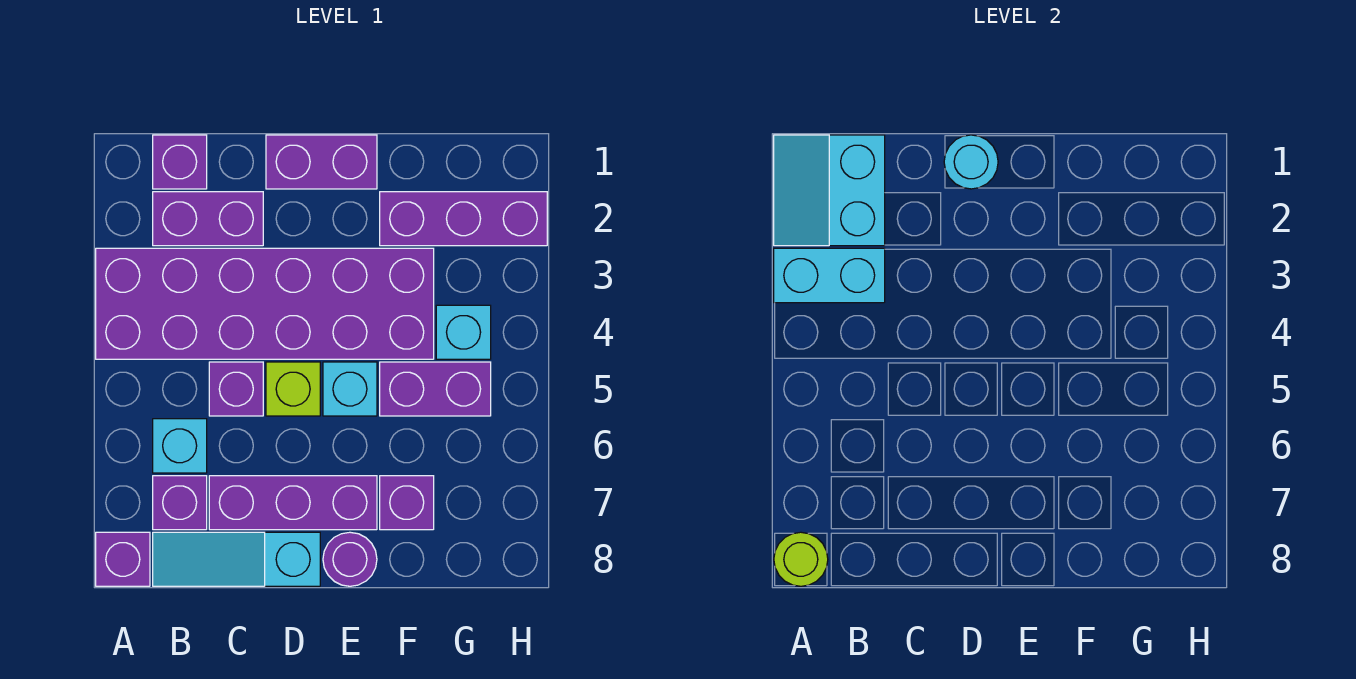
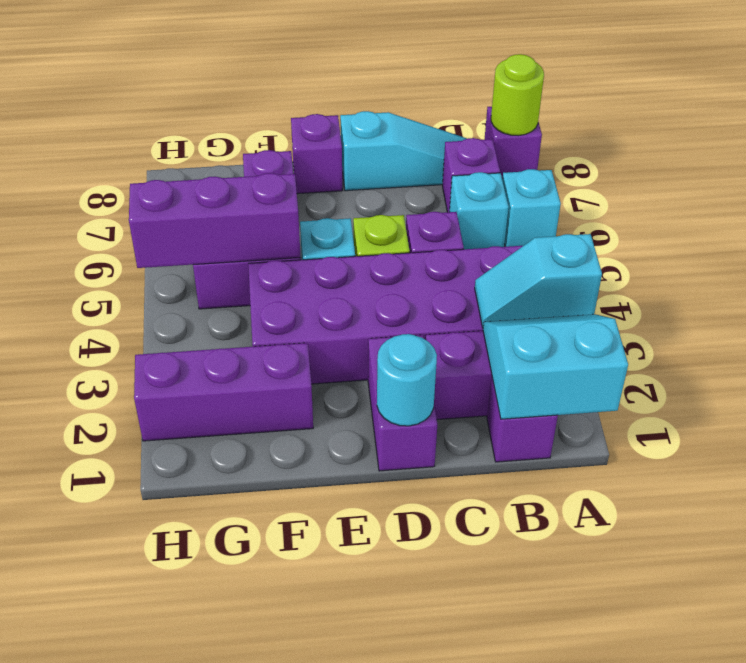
cyan slope A1:B2 level 2 top B -> cyan slope A1:B2 level 2 top 1
cyan brick A3:B3 level 2 -> cyan slope A3:B3 level 2 top A
purple brick C7:E7 level 1 -> purple brick F5:H5 level 2
purple brick D1:E1 level 1 -> purple brick D1:D2 level 1
purple round brick E8 level 1 -> purple brick E8 level 1
cyan brick G4 level 1 -> cyan brick A6 level 1

